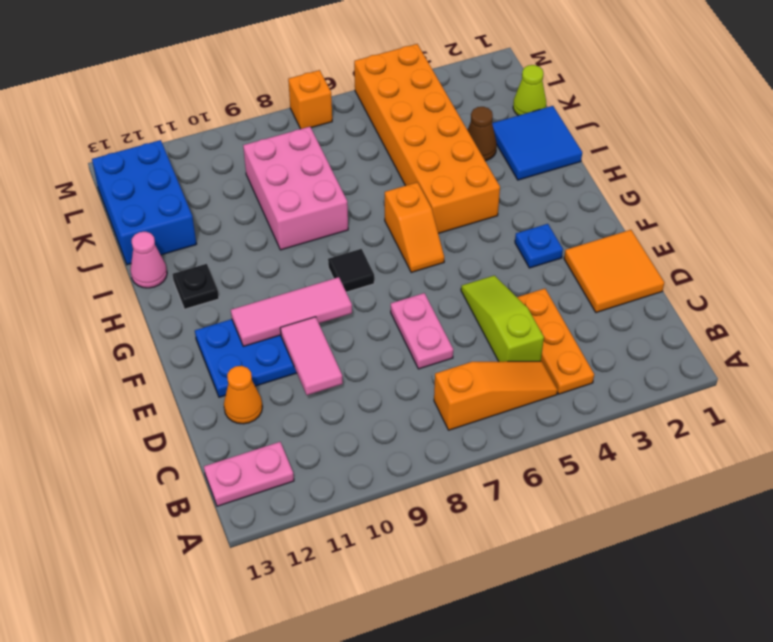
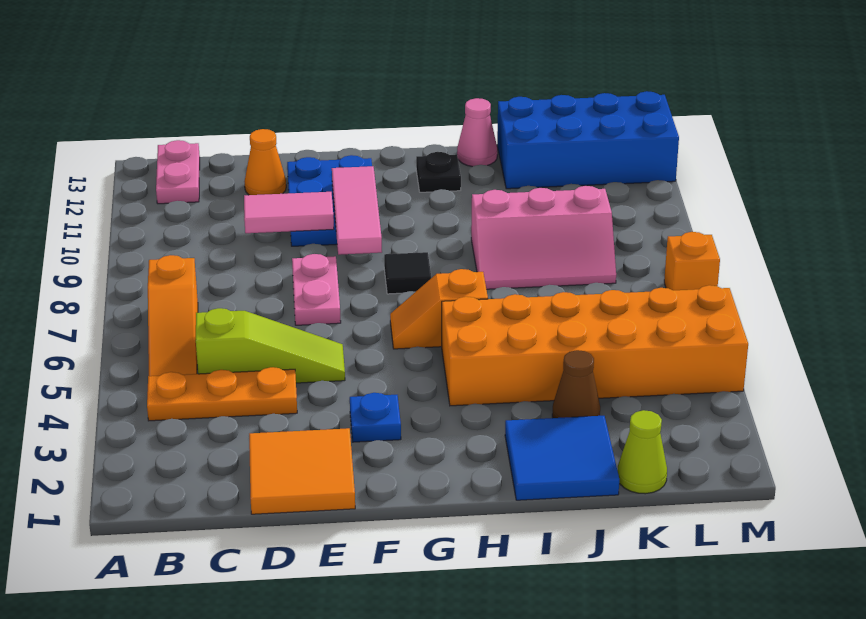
pink plate D7:E7 level 1 -> pink plate E7:E8 level 1
pink brick I8:K9 level 1 -> pink slope I8:K9 level 1 top 9
blue brick J12:L13 level 1 -> blue brick J12:M13 level 1

